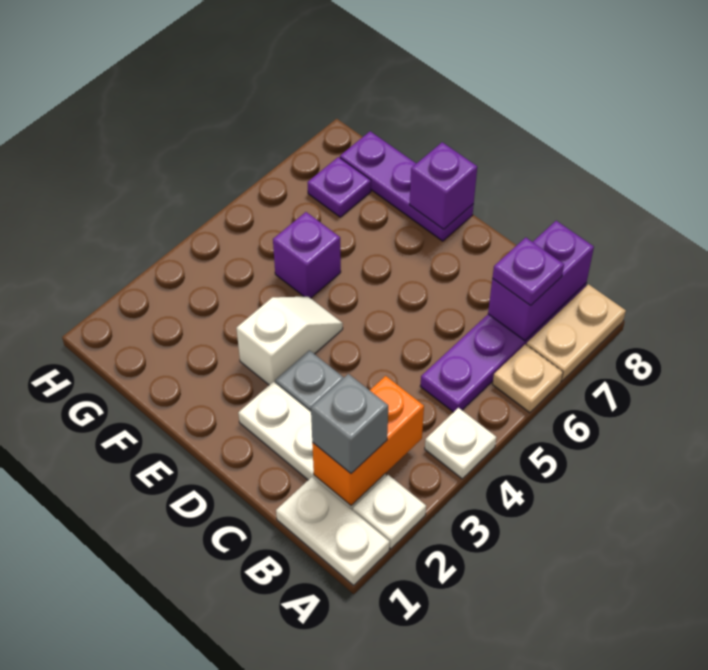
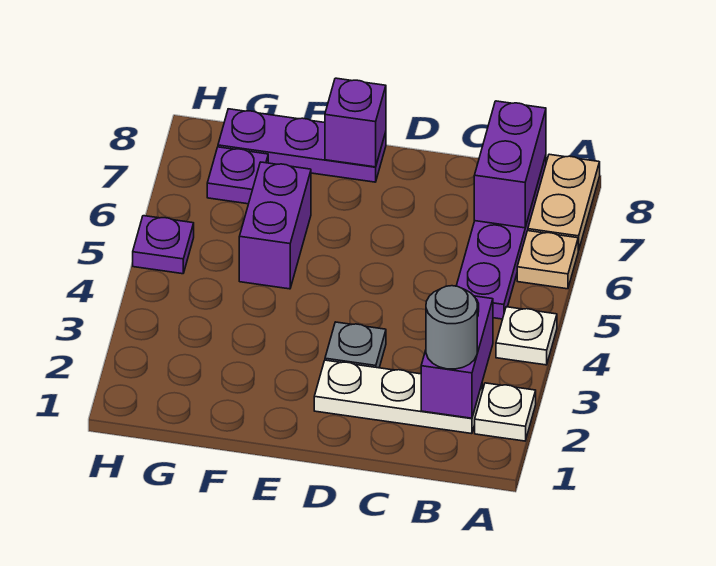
white plate A1:B1 level 1 -> none
orange brick B2:B3 level 2 -> purple brick B2:B3 level 2
grey brick B2 level 3 -> grey round brick B2 level 3
purple plate B7 level 3 -> purple plate H5 level 1
white slope E3:E4 level 1 top 3 -> none
purple brick F5 level 1 -> purple brick F5:F6 level 1

